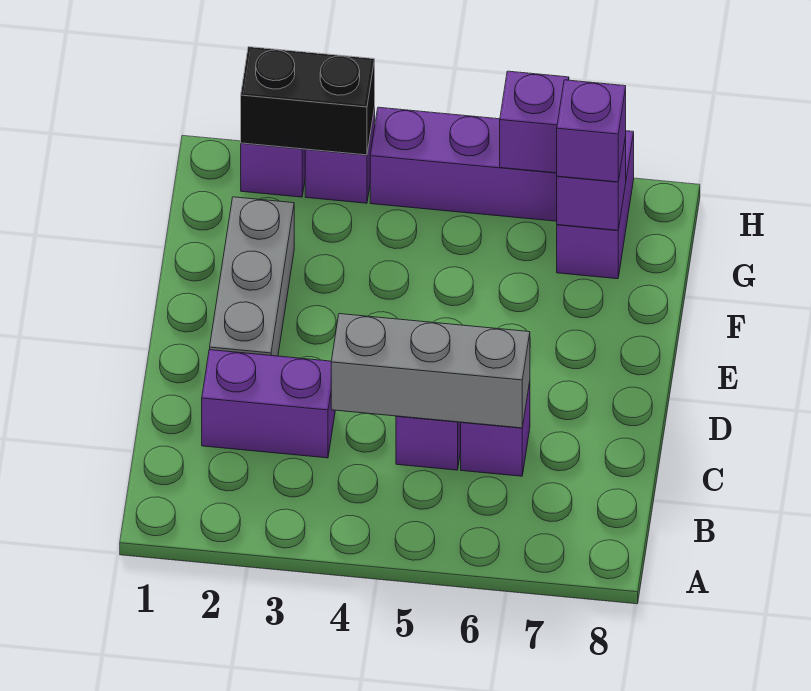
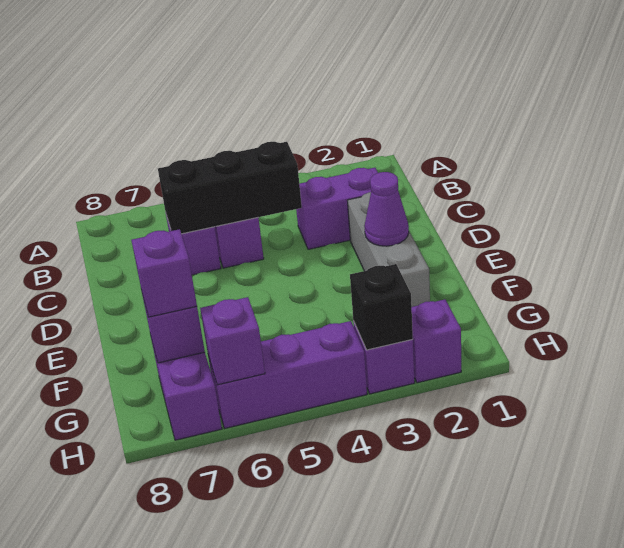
grey brick C4:C6 level 2 -> black brick C4:C6 level 2
none -> purple cone E2 level 2
black brick H2:H3 level 2 -> black brick H3 level 2

